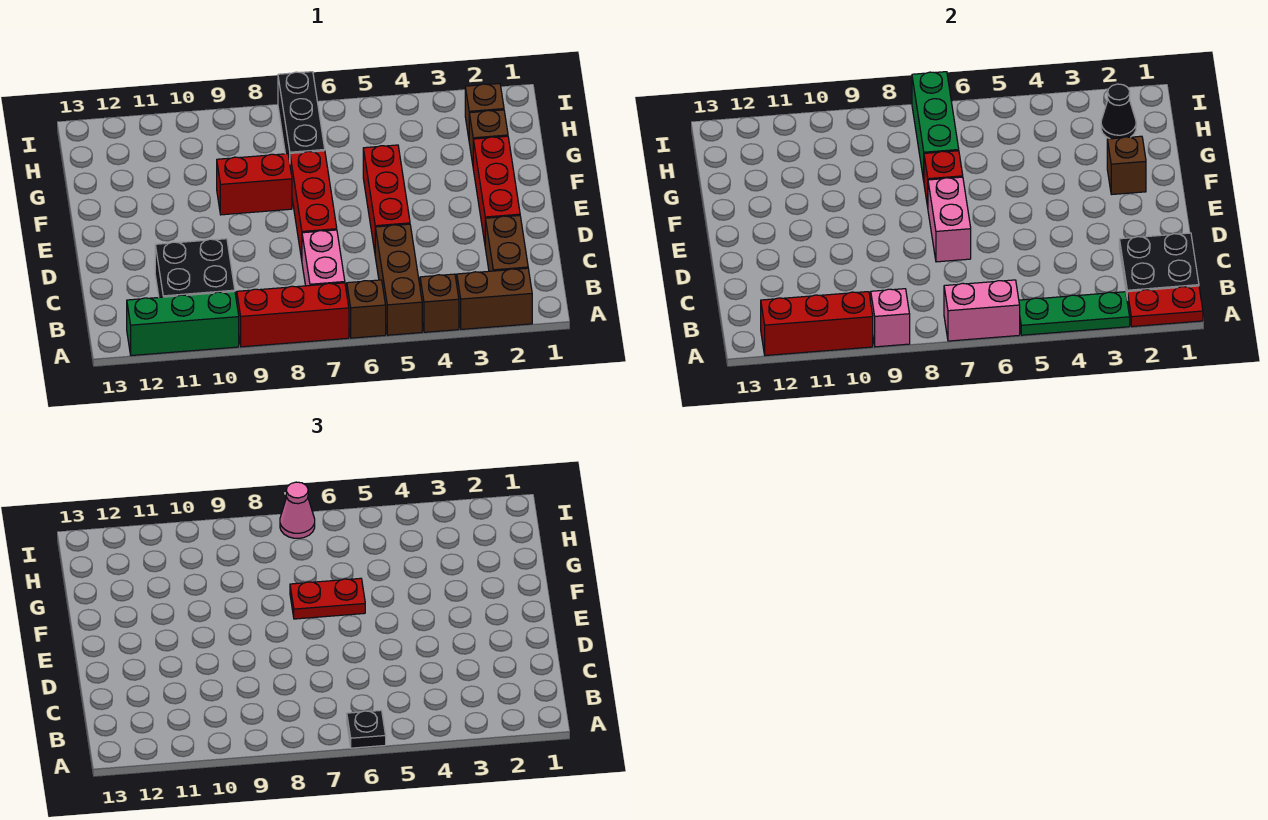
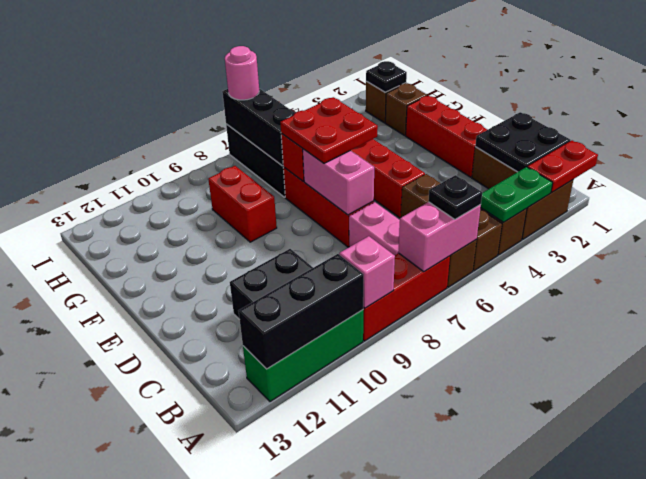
green plate A3:A5 level 2 -> green plate A3:A4 level 2
red brick A10:A12 level 2 -> black brick A10:A12 level 2
brown brick F2 level 2 -> none
red plate F6:F7 level 3 -> red plate E6:F7 level 3
red brick F8:F9 level 1 -> red brick F9:G9 level 1
green brick G7:I7 level 2 -> black brick G7:I7 level 2
black cone H2 level 2 -> black plate H2 level 2
pink cone I7 level 3 -> pink round brick I7 level 3

